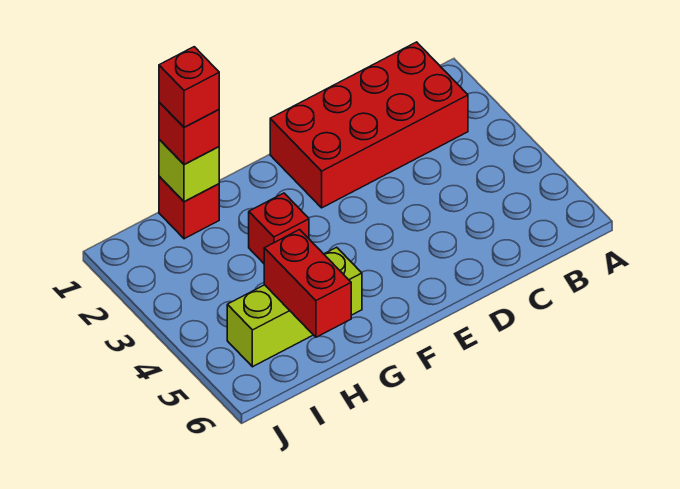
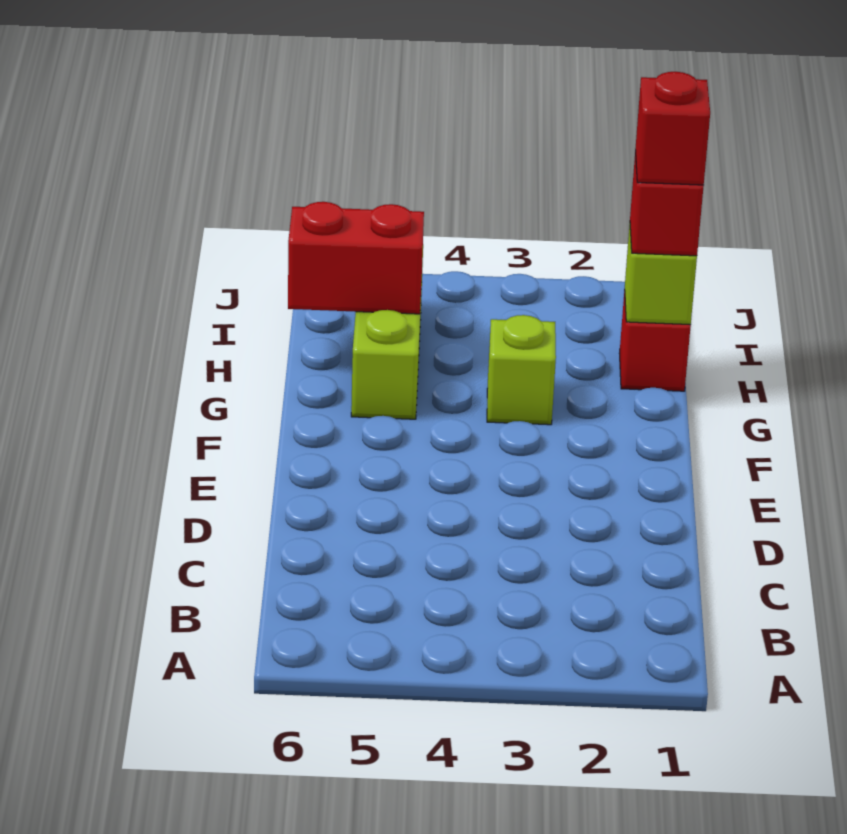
red brick B1:E2 level 1 -> none
red brick G3 level 1 -> lime brick G3 level 1

